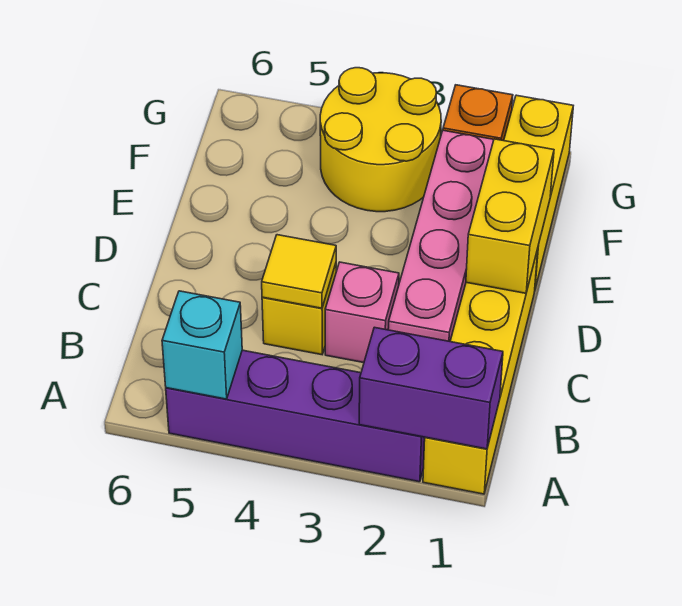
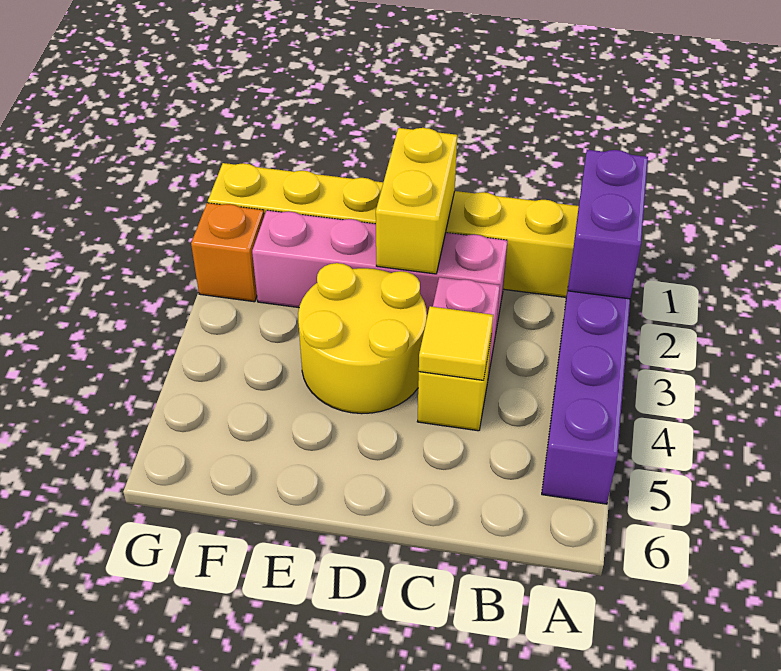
cyan brick A5 level 2 -> none
yellow brick D1:E1 level 2 -> yellow brick D1:D2 level 2
yellow round brick F3:G4 level 1 -> yellow round brick D3:E4 level 1

